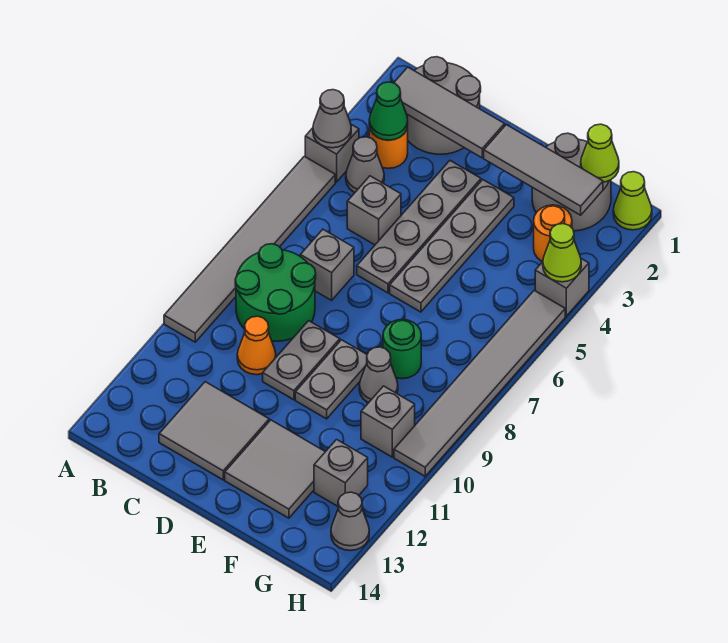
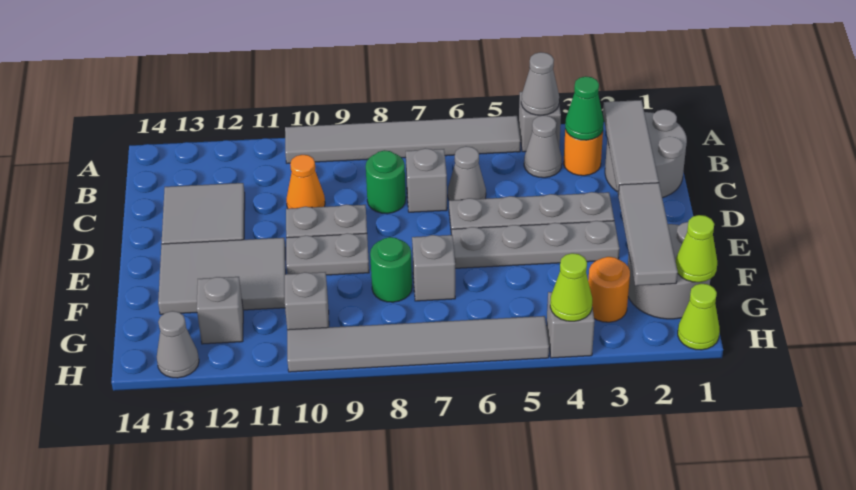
green round brick B8:C9 level 1 -> green round brick C8 level 1
grey brick C5 level 1 -> grey brick F7 level 1
grey tile E12:F13 level 1 -> grey tile E11:F13 level 1
grey cone F9 level 1 -> grey cone C6 level 1

